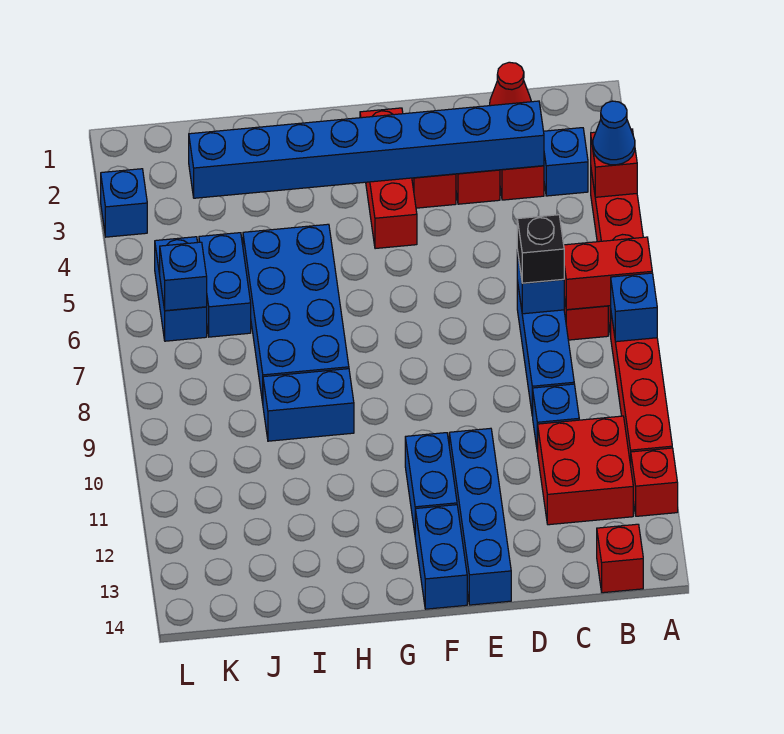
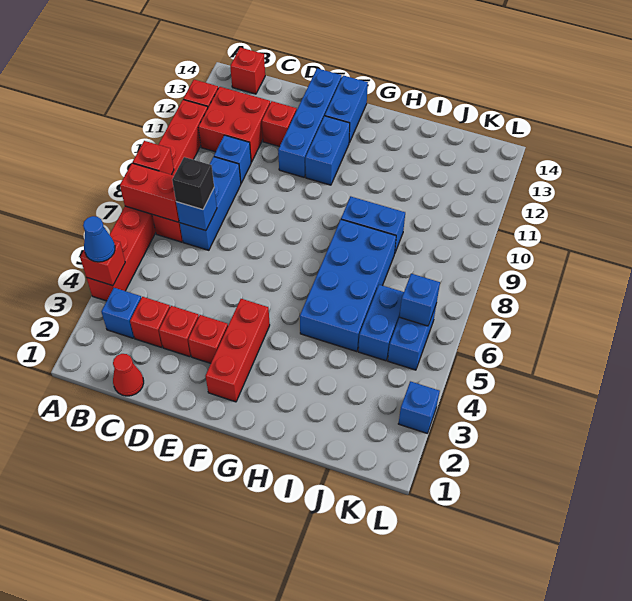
blue brick A8 level 2 -> red brick A8 level 2
blue brick C3:J3 level 2 -> none
none -> red brick D12 level 1

